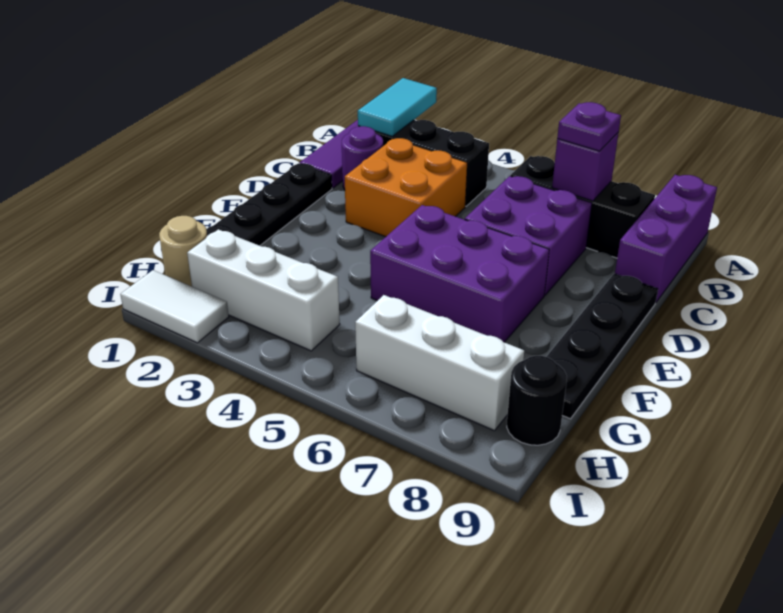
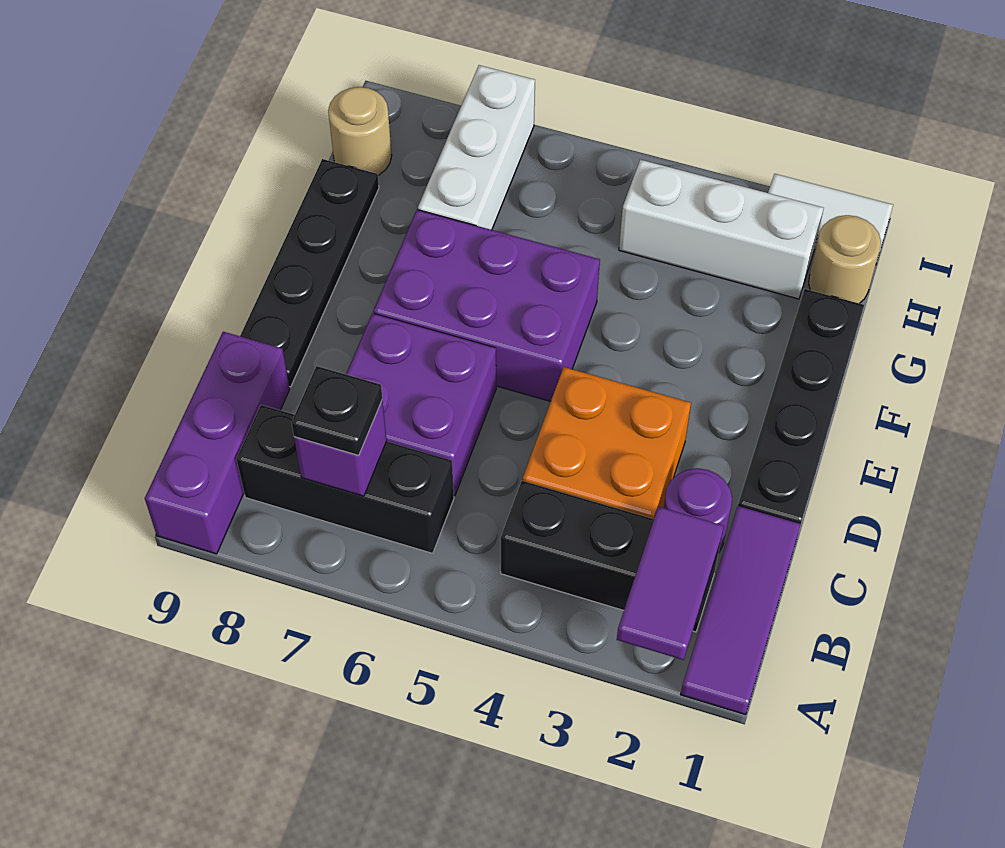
cyan tile A2:B2 level 2 -> purple tile A2:B2 level 2
purple plate B7 level 3 -> black plate B7 level 3
white brick H6:H8 level 1 -> white brick G7:I7 level 1
black round brick H9 level 1 -> tan round brick H9 level 1

